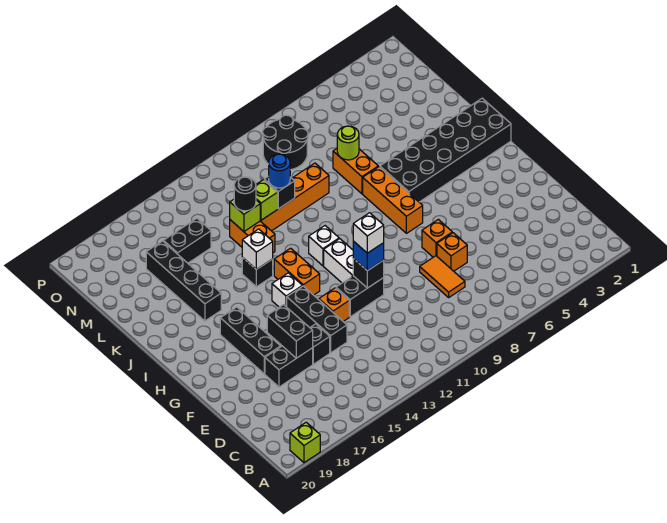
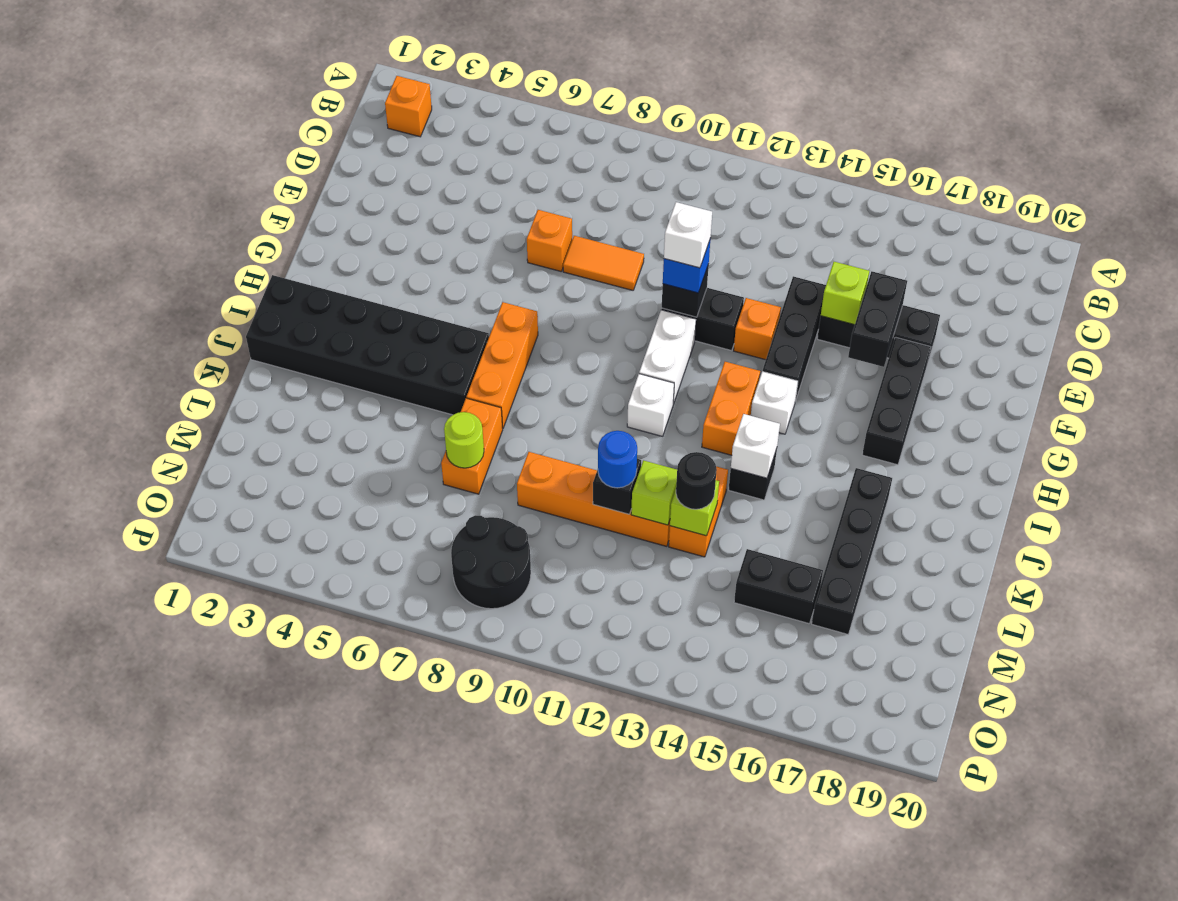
lime brick A19 level 1 -> lime brick E15 level 2
orange tile D8:E8 level 1 -> orange tile E8:E9 level 1
orange brick F7 level 1 -> orange brick B2 level 1

